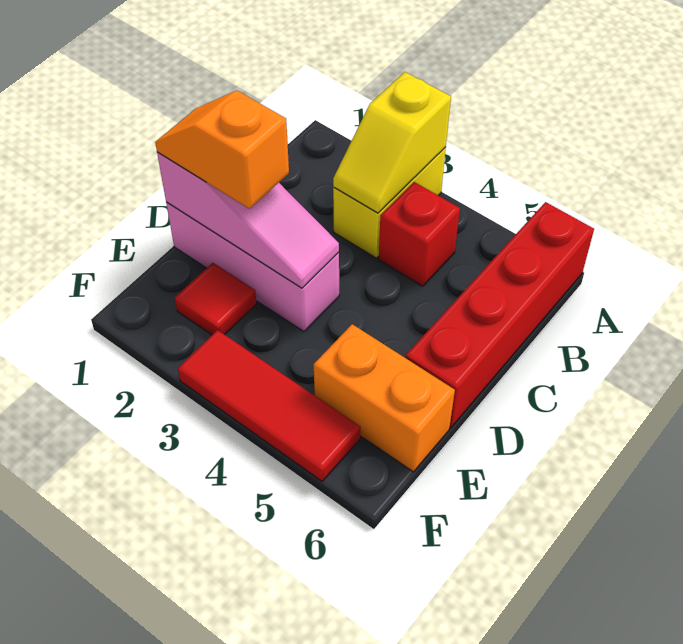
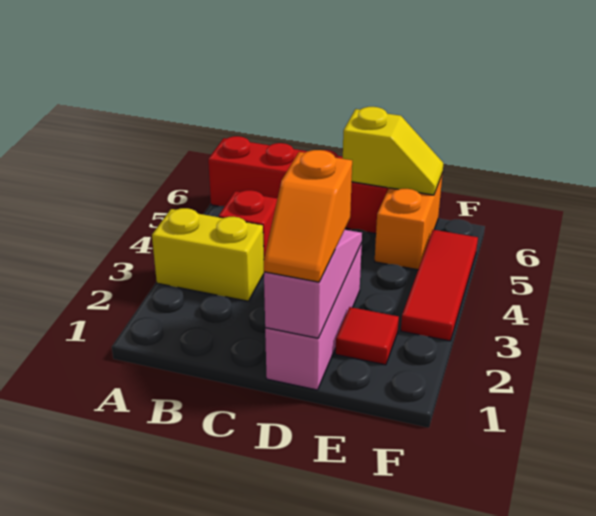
yellow slope A3:B3 level 2 top A -> yellow slope D6:E6 level 2 top D

